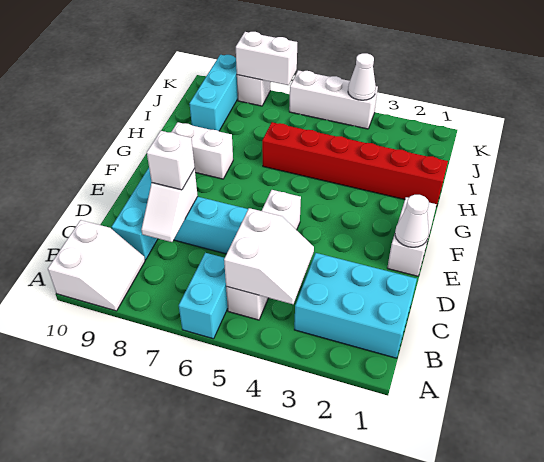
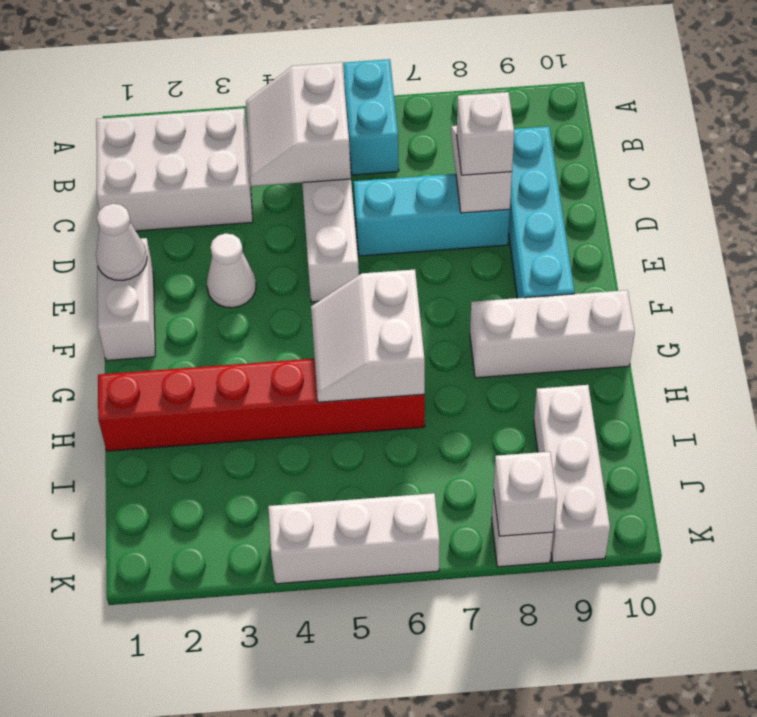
white slope A9:B10 level 1 top 10 -> white slope G5:H6 level 2 top 6
cyan brick B1:C3 level 1 -> white brick B1:C3 level 1
white brick G8:G9 level 1 -> white brick G8:G10 level 1
cyan brick I9:K9 level 1 -> white brick I9:K9 level 1
white cone K4 level 2 -> white cone E3 level 1
white brick K7:K8 level 2 -> white brick K8 level 2

